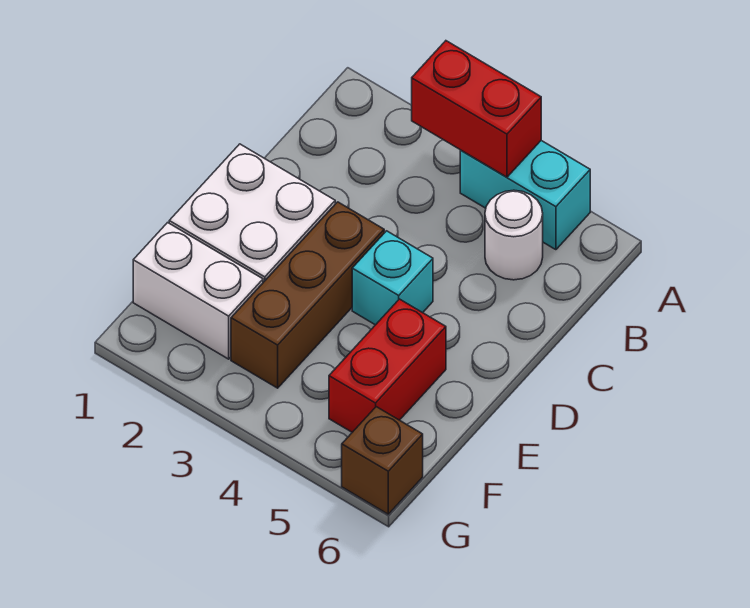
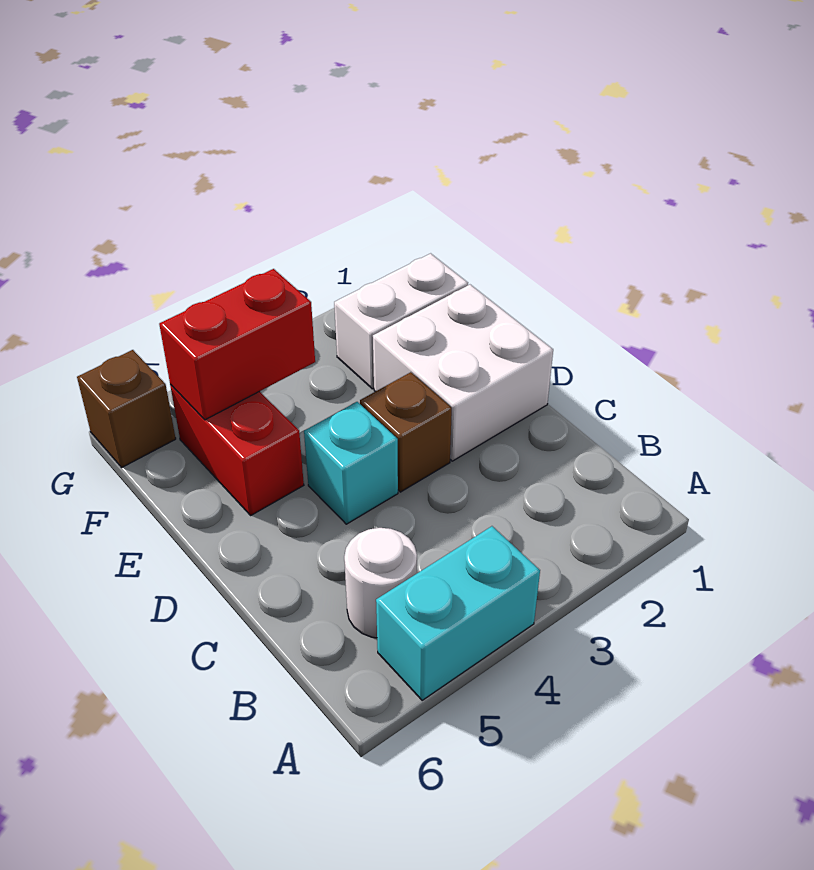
red brick A3:A4 level 2 -> red brick F4:F5 level 2
brown brick D3:F3 level 1 -> brown brick D3 level 1

